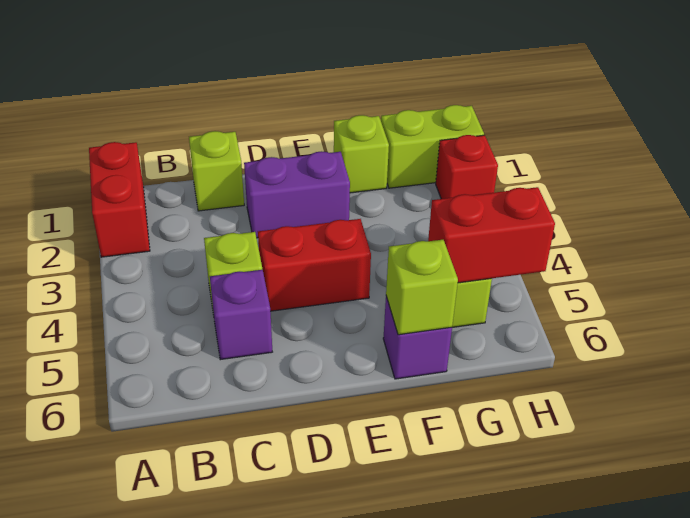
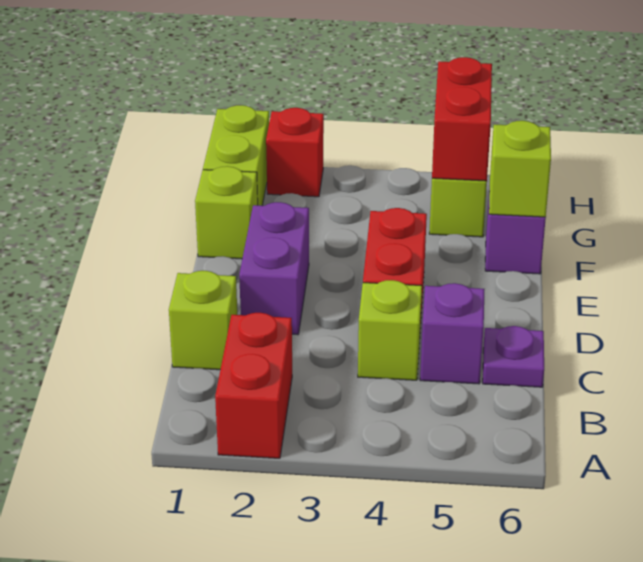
red brick A1:A2 level 1 -> red brick A2:B2 level 1
none -> purple plate C6 level 1

